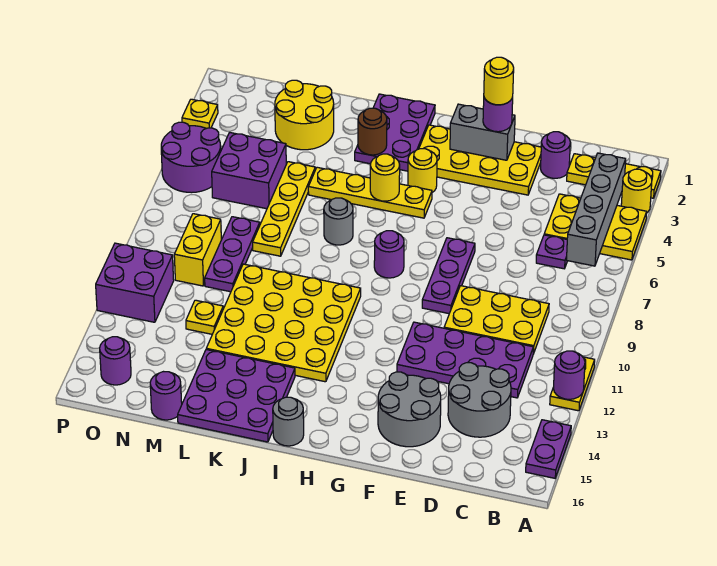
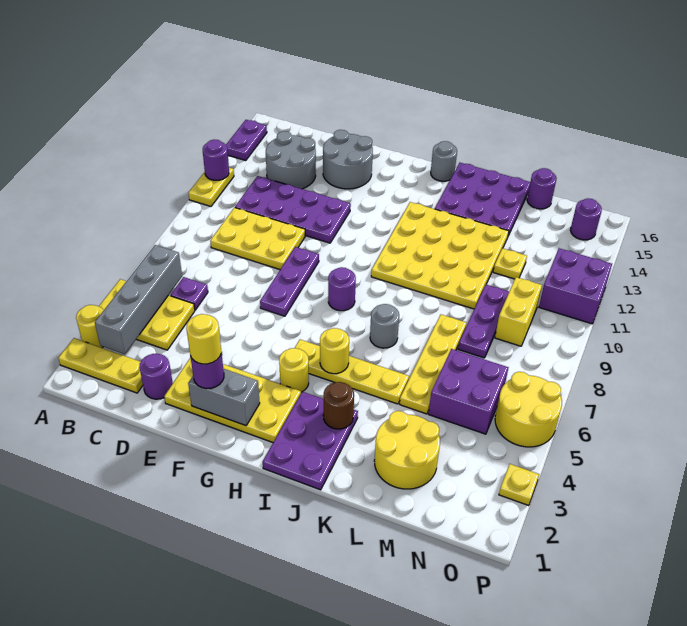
purple round brick O5:P6 level 1 -> yellow round brick O5:P6 level 1

